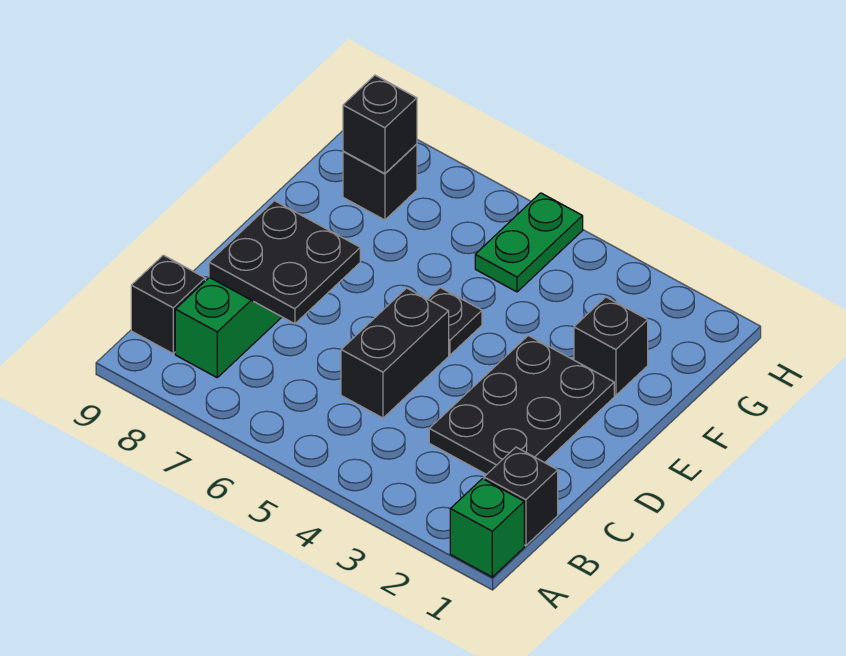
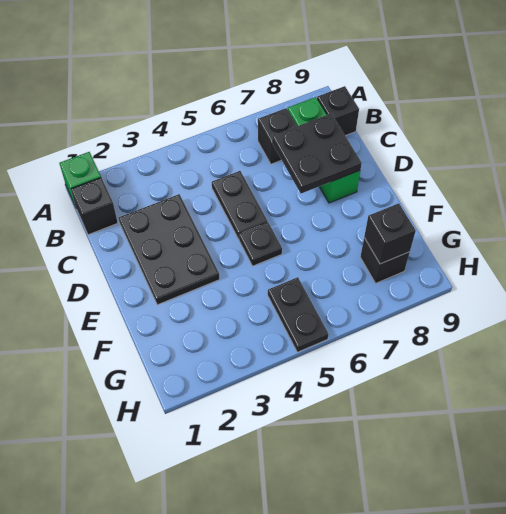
black brick C5:D5 level 1 -> black plate C5:D5 level 1
black brick F2 level 1 -> black brick B7 level 1
green plate G5:H5 level 1 -> black plate G5:H5 level 1

